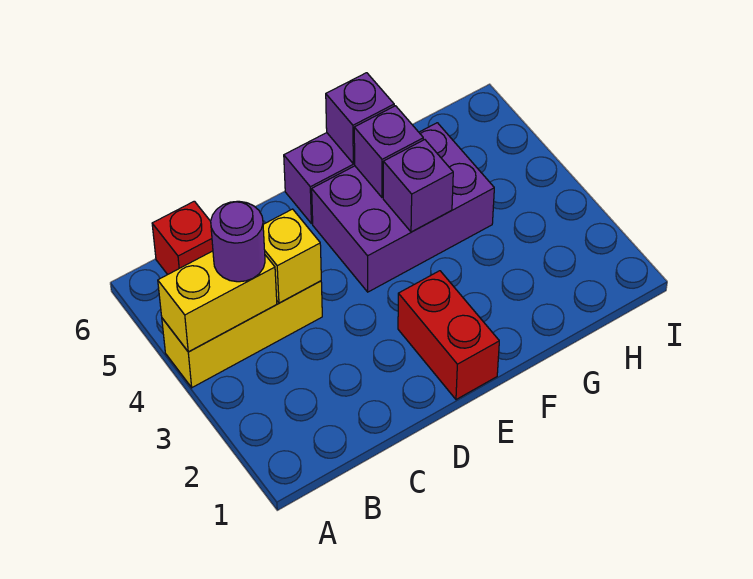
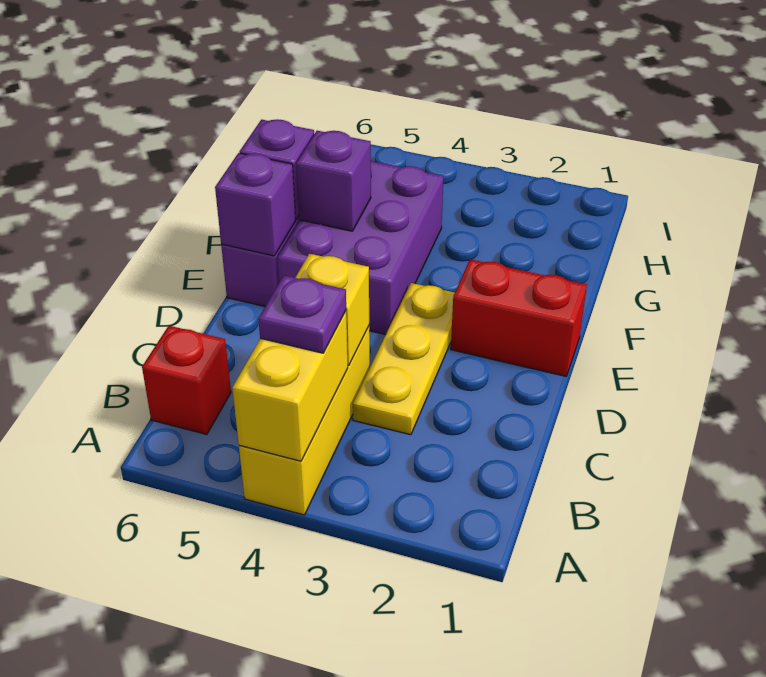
purple round brick B4 level 3 -> purple plate B4 level 3
none -> yellow plate C3:E3 level 1
purple brick F4 level 2 -> purple brick E6 level 2

